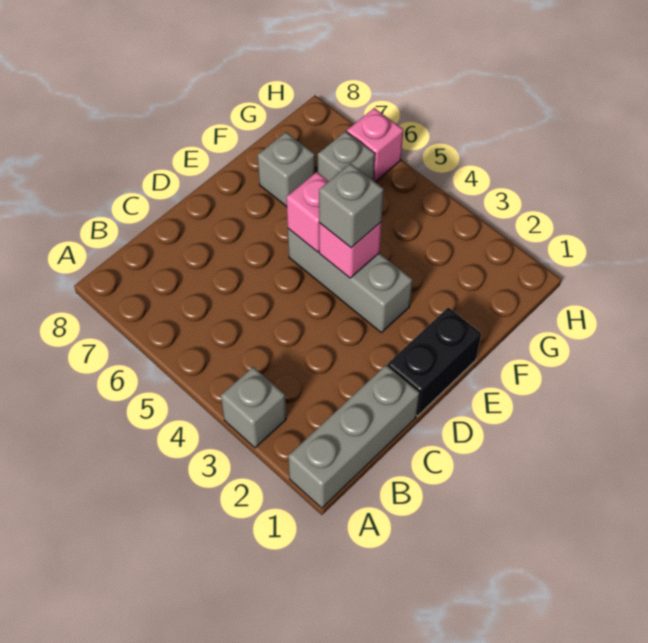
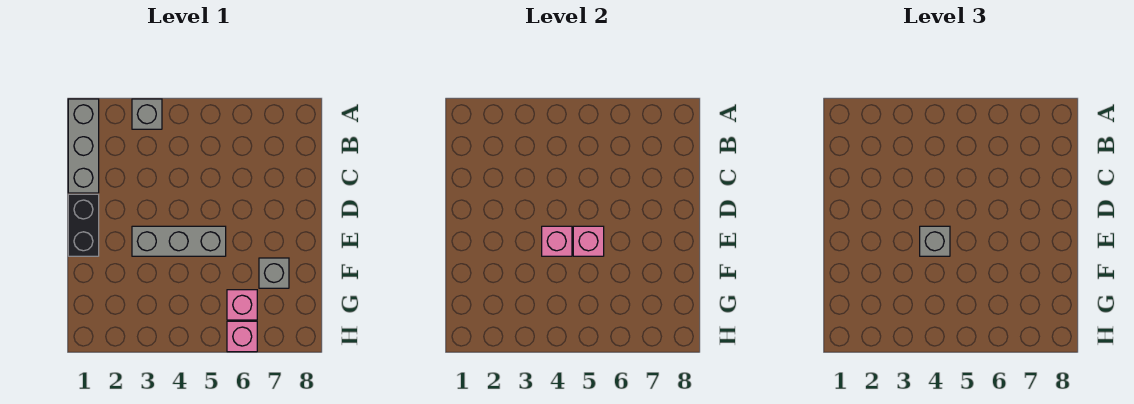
grey brick G6 level 1 -> pink brick G6 level 1

